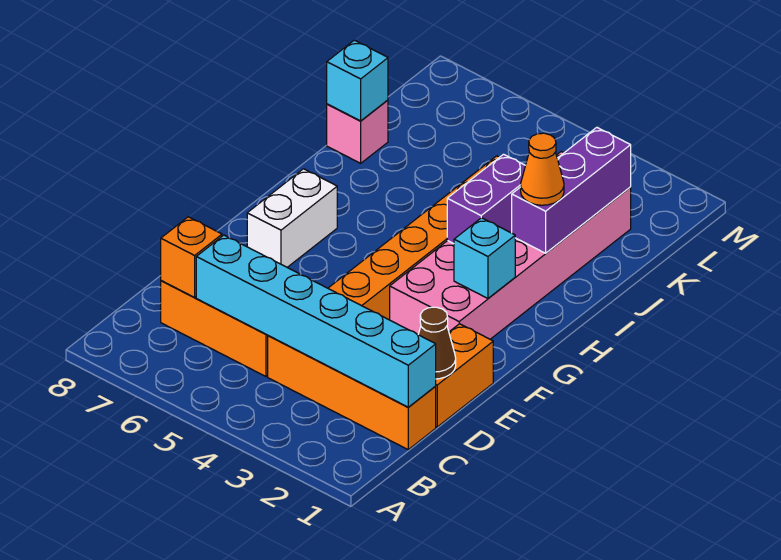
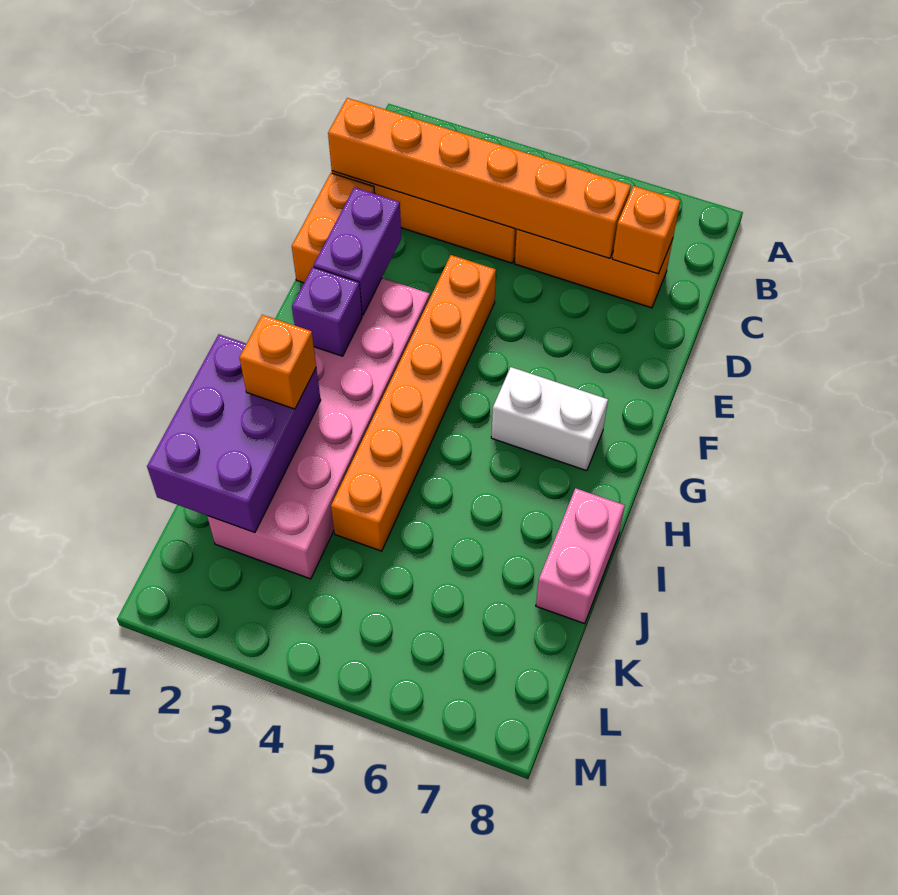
cyan brick C1:C6 level 2 -> orange brick C1:C6 level 2
brown cone D1 level 2 -> none
white brick F7:G7 level 1 -> white brick G6:G7 level 1
cyan brick G2 level 2 -> purple brick G2 level 2
purple brick H3:I3 level 2 -> purple brick E2:F2 level 2
purple brick I2:K2 level 2 -> purple brick I1:K2 level 2
orange cone I2 level 3 -> orange brick I2 level 3
pink brick J8 level 1 -> pink brick I8:J8 level 1
cyan brick J8 level 2 -> none

